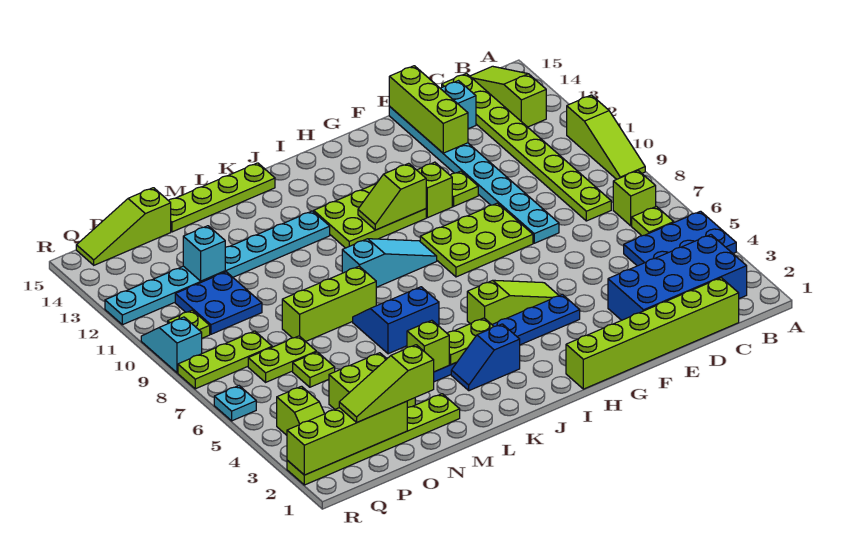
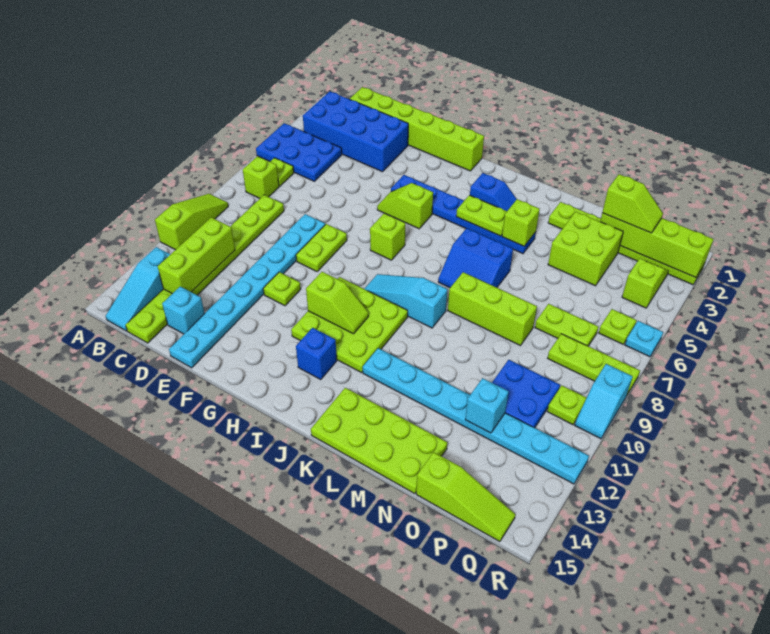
lime slope B13:B15 level 1 top 13 -> cyan slope B13:B15 level 1 top 13
lime brick E13:E15 level 2 -> lime brick C11:C13 level 2
lime plate F8:H9 level 1 -> lime plate F8:F9 level 1
lime slope G5:I5 level 1 top I -> lime slope G5:H5 level 1 top H
lime brick G11 level 1 -> lime brick H7 level 1
lime plate H11:J12 level 1 -> lime plate H10:J12 level 1
none -> blue brick I13 level 1
lime plate K15:N15 level 1 -> lime plate K14:N15 level 1
lime slope N2:P2 level 3 top N -> lime slope O2:P2 level 3 top O
lime plate O6 level 1 -> lime plate Q6 level 1

